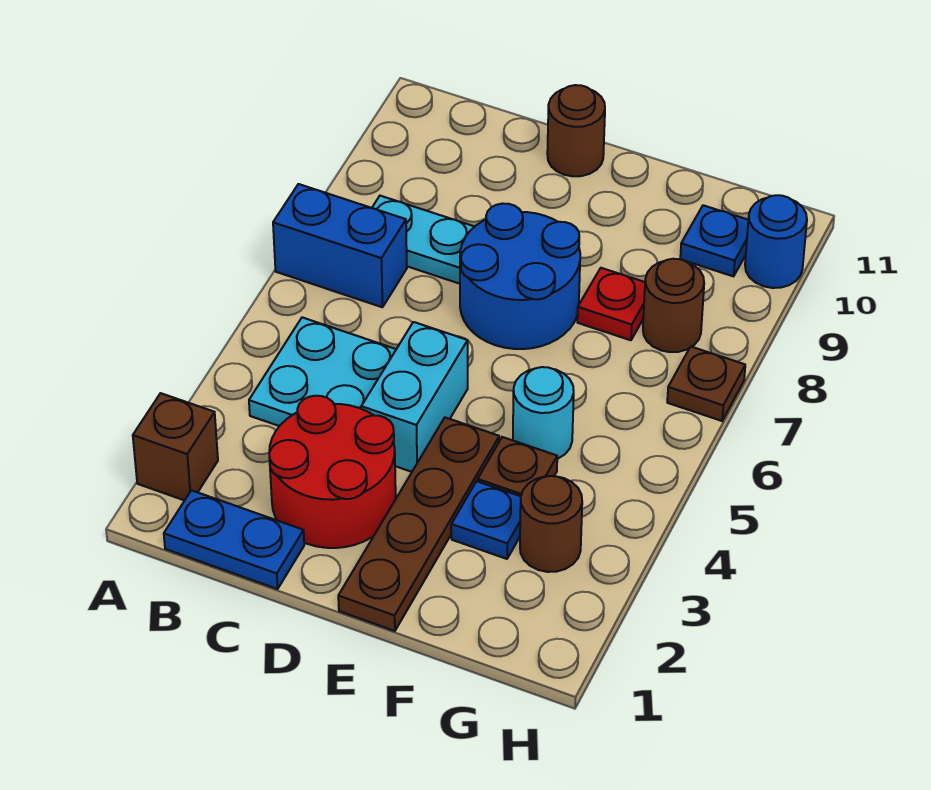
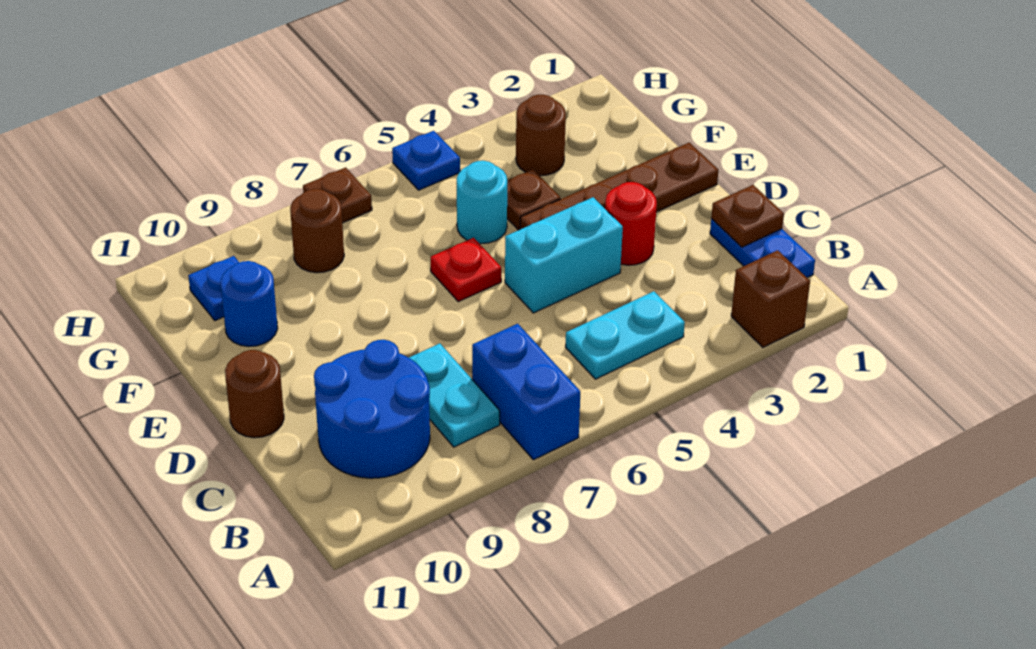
cyan plate B4:C5 level 1 -> cyan plate B4:B5 level 1
none -> brown plate C1 level 2
red round brick C2:D3 level 1 -> red round brick D3 level 1
blue round brick D7:E8 level 1 -> blue round brick B9:C10 level 1
blue plate F3 level 1 -> blue plate H5 level 1
red plate F8 level 1 -> red plate E6 level 1
blue round brick H10 level 1 -> blue round brick F10 level 1

